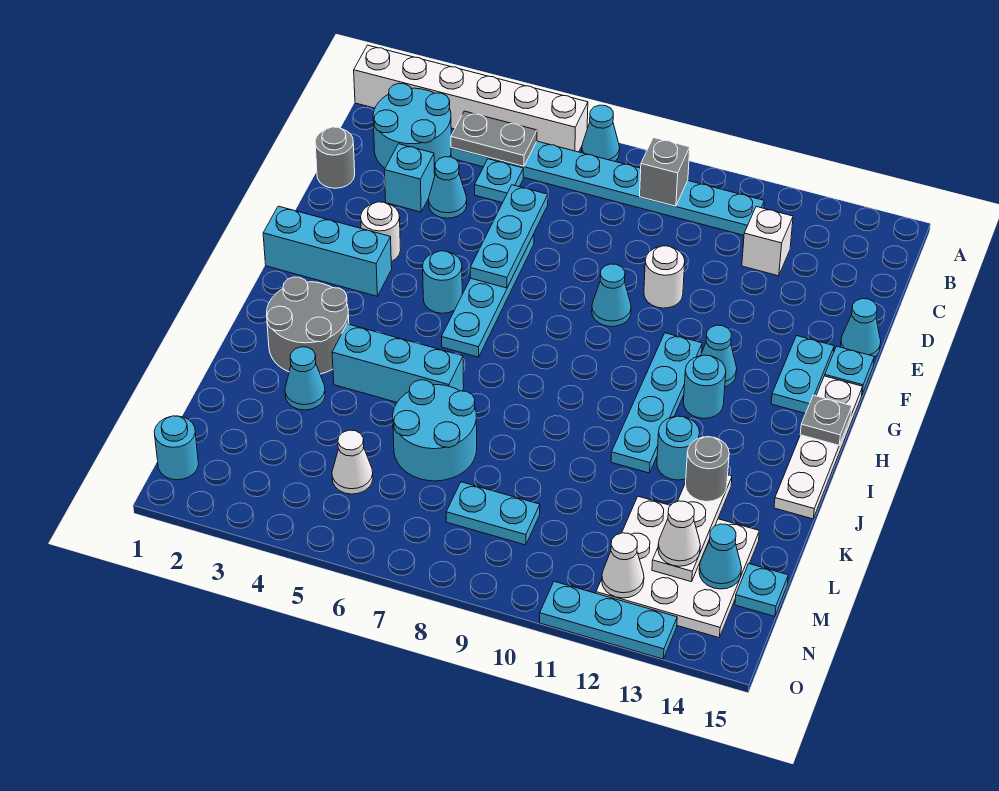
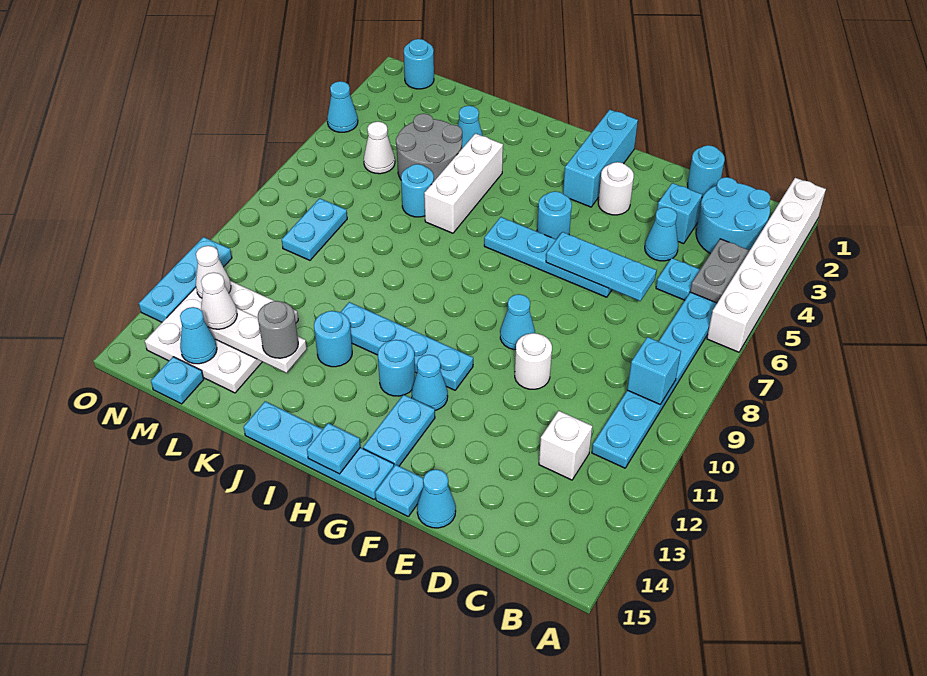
cyan cone A7 level 1 -> cyan cone O4 level 1
grey brick B9 level 2 -> cyan brick B9 level 2
grey round brick D1 level 1 -> cyan round brick D1 level 1
cyan plate F14:G14 level 1 -> cyan plate G13:G14 level 1
white plate G15:J15 level 1 -> cyan plate G15:J15 level 1
grey plate H15 level 2 -> cyan plate H15 level 2
grey round brick I2:J3 level 1 -> grey round brick K4:L5 level 1
cyan brick J4:J6 level 1 -> white brick J4:J6 level 1
cyan round brick K6:L7 level 1 -> cyan round brick K6 level 1

